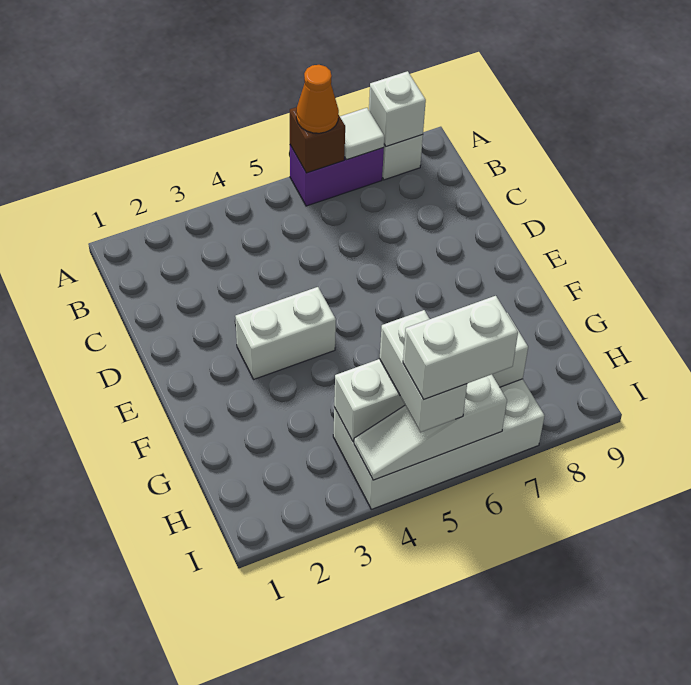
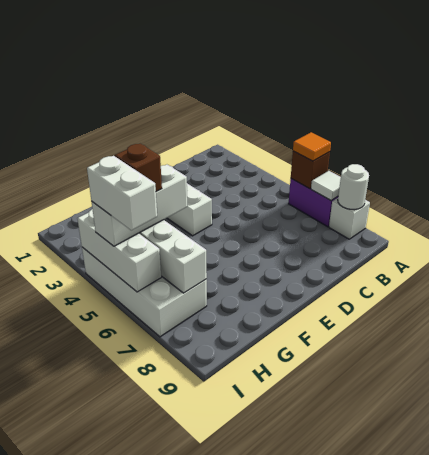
orange cone A6 level 3 -> orange tile A6 level 3
white brick A8 level 2 -> white round brick A8 level 2
white brick H5:I5 level 3 -> white brick G5:I5 level 3
none -> brown brick H5 level 4
white slope I4:I6 level 2 top 6 -> white brick I4:I6 level 2

